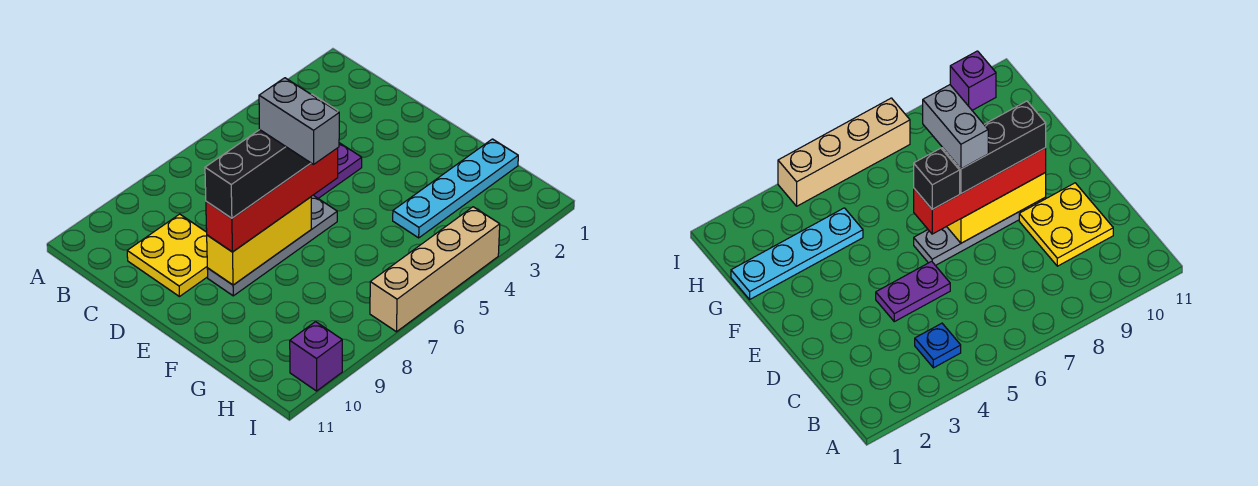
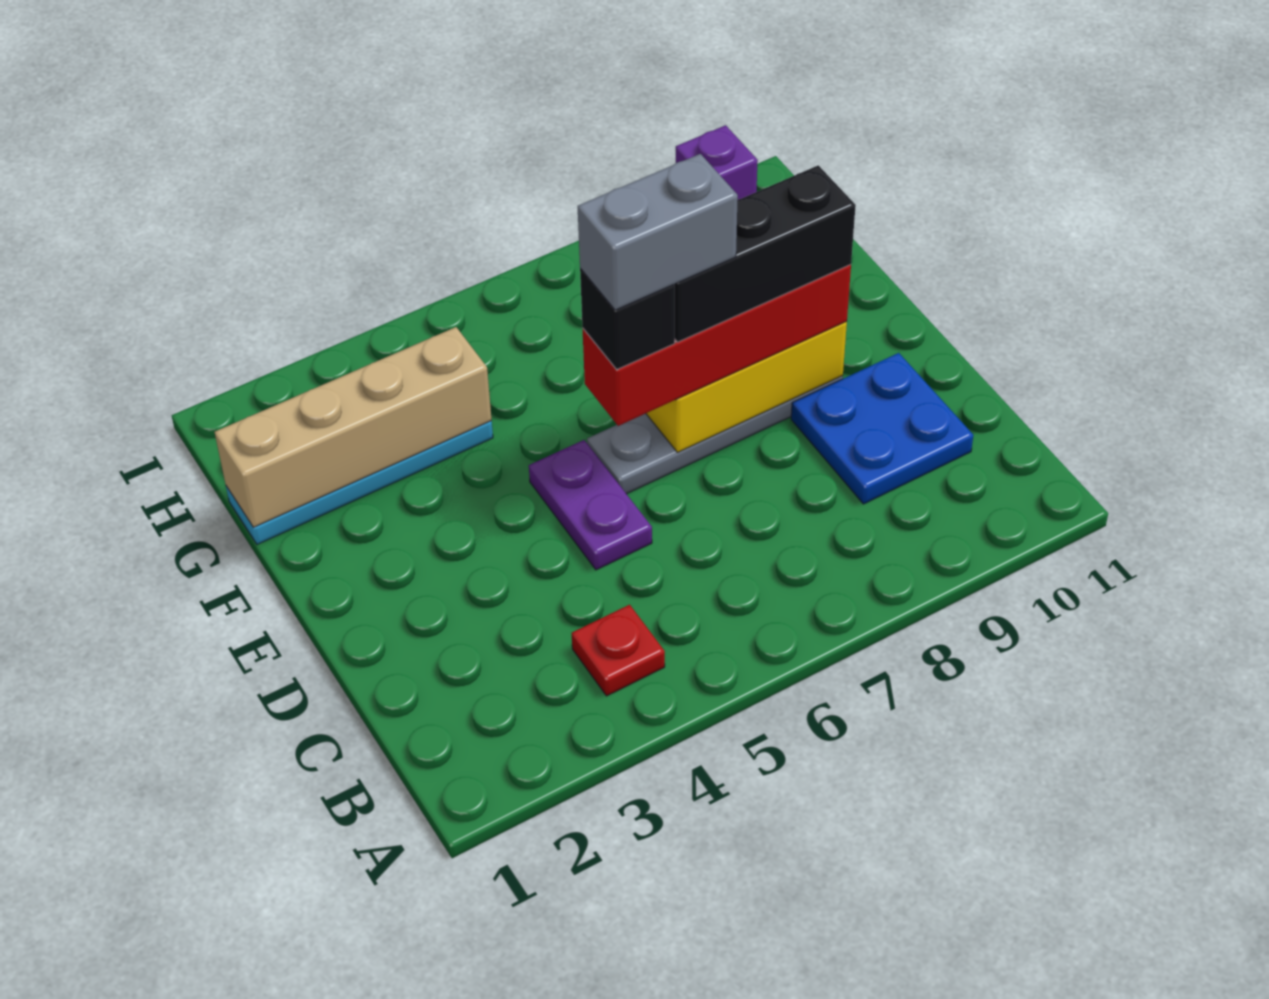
blue plate B4 level 1 -> red plate B4 level 1
yellow plate C9:D10 level 1 -> blue plate C9:D10 level 1
purple plate D4:D5 level 1 -> purple plate D5:E5 level 1
grey brick E7:F7 level 5 -> grey brick E6:E7 level 5
tan brick I4:I7 level 1 -> tan brick G1:G4 level 2

